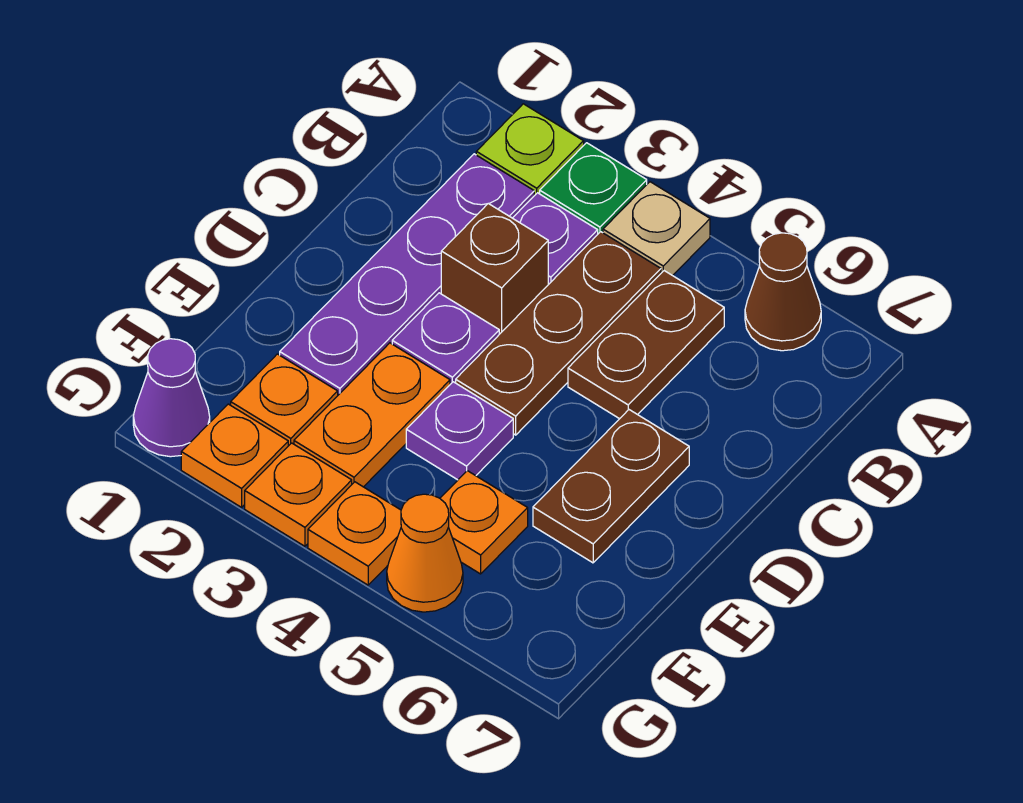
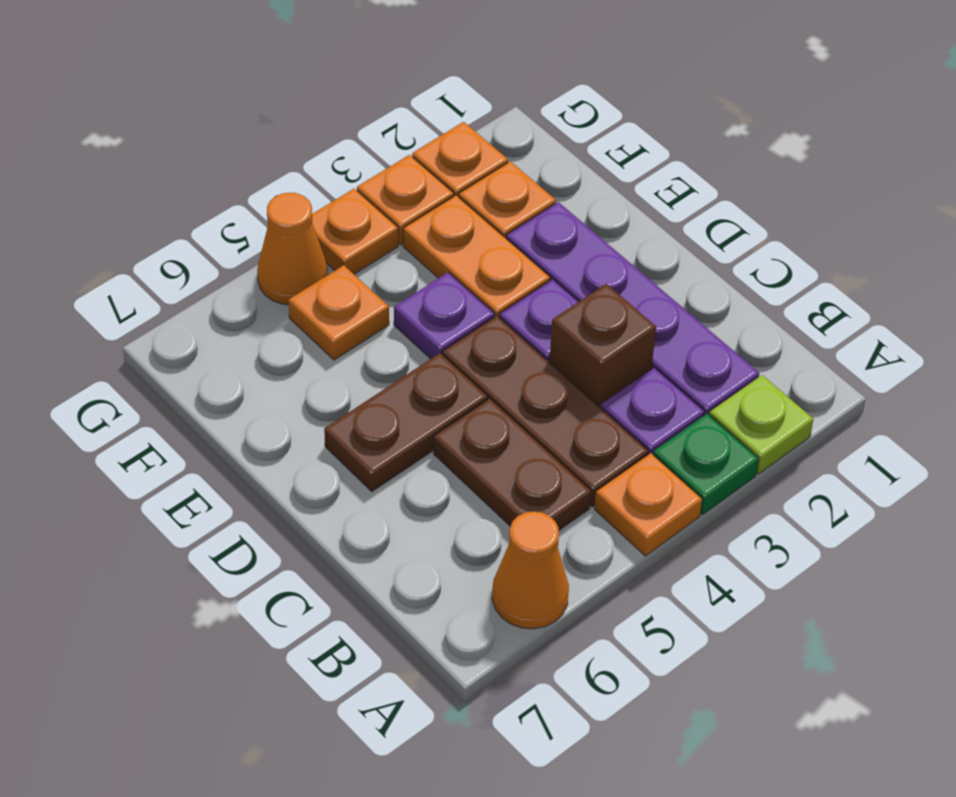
tan plate A4 level 1 -> orange plate A4 level 1
brown cone A6 level 1 -> orange cone A6 level 1
brown plate D6:E6 level 1 -> brown plate D5:D6 level 1
purple cone G1 level 1 -> none

